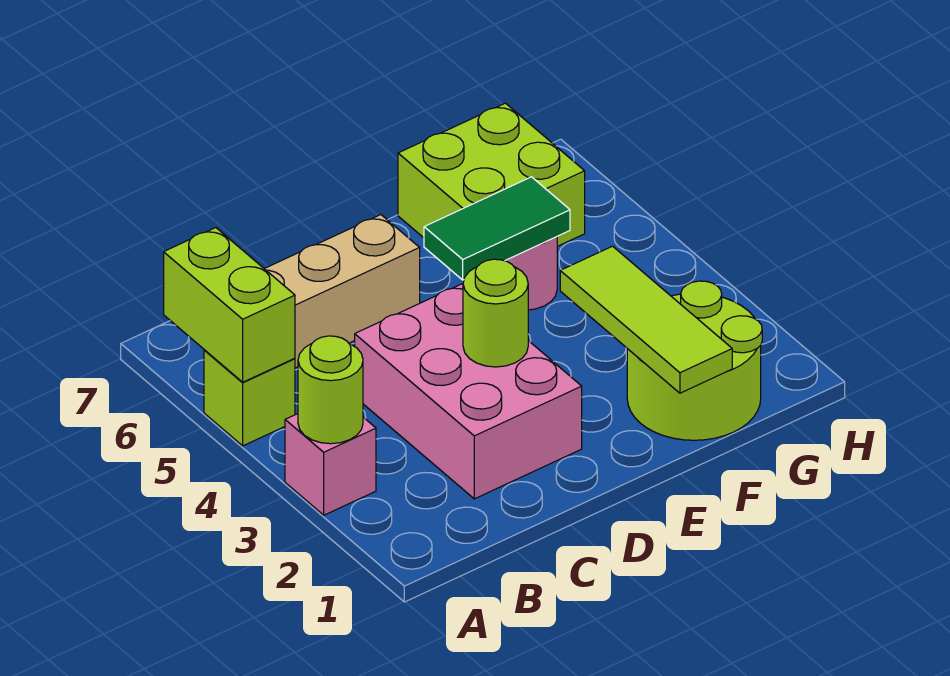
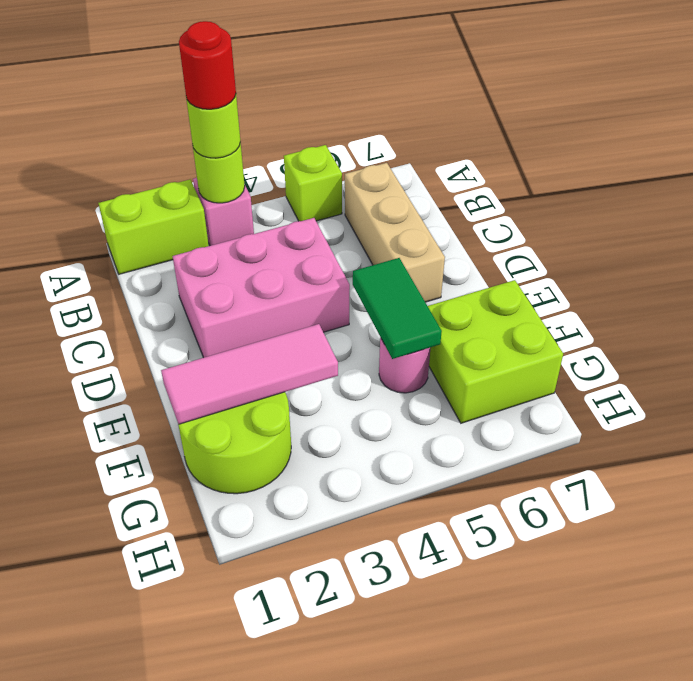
none -> red round brick A3 level 4
lime brick A5:A6 level 2 -> lime brick A1:A2 level 1
lime round brick D3 level 2 -> lime round brick A3 level 3
lime tile F1:F3 level 2 -> pink tile F1:F3 level 2

